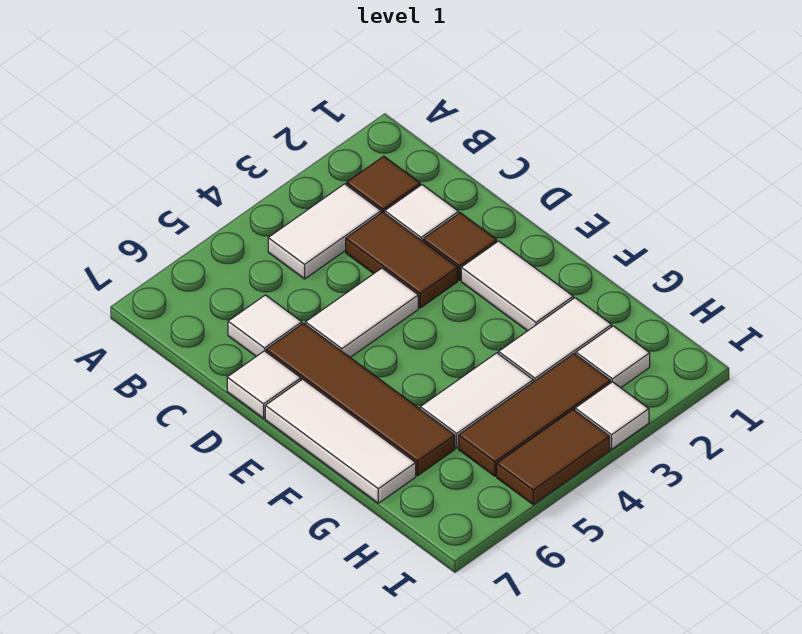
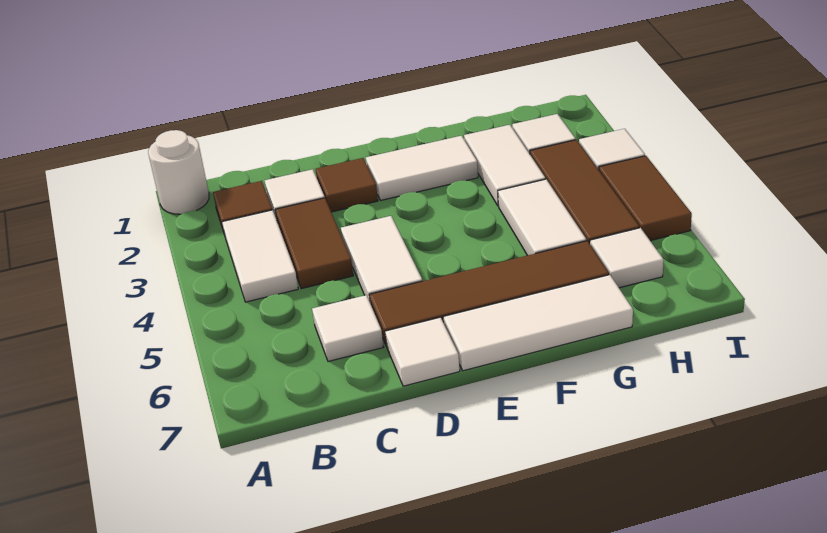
none -> white round brick A1 level 1
brown tile C3:D3 level 1 -> brown tile C3:C4 level 1
none -> white tile H6 level 1

